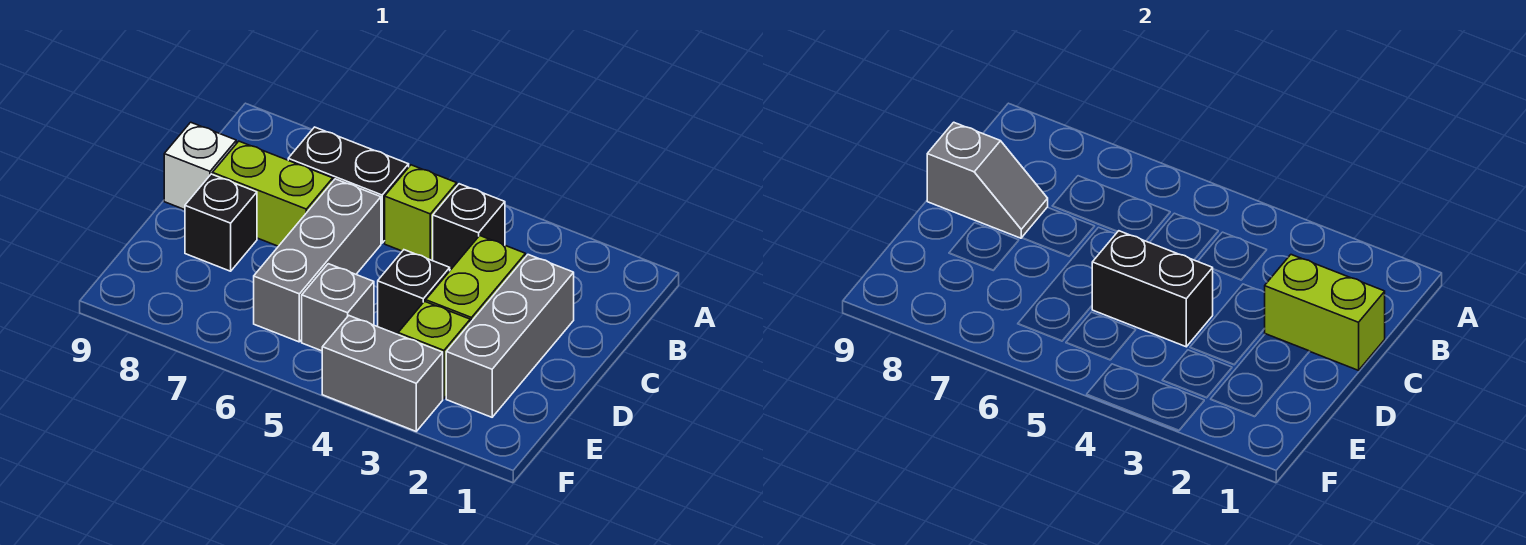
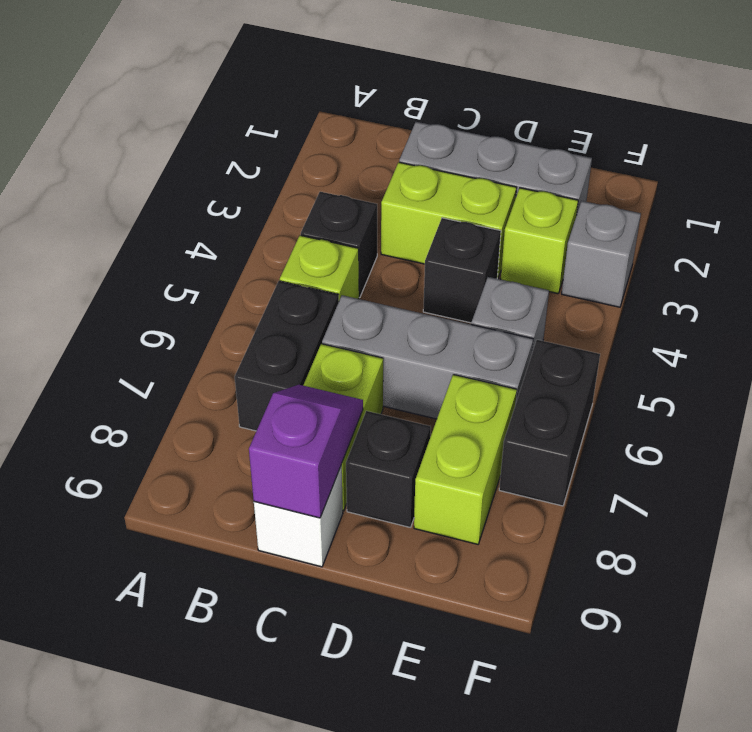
lime brick C1:C2 level 2 -> lime brick E7:E8 level 1
grey slope C8:C9 level 2 top 9 -> purple slope C8:C9 level 2 top 9
black brick D4:D5 level 2 -> black brick F6:F7 level 1
grey brick F3:F4 level 1 -> grey brick F3 level 1

